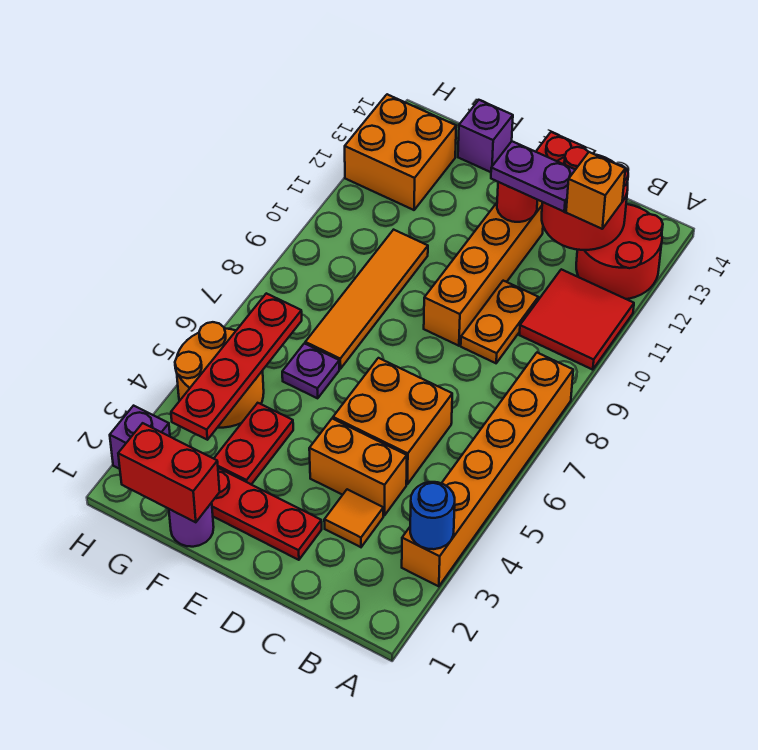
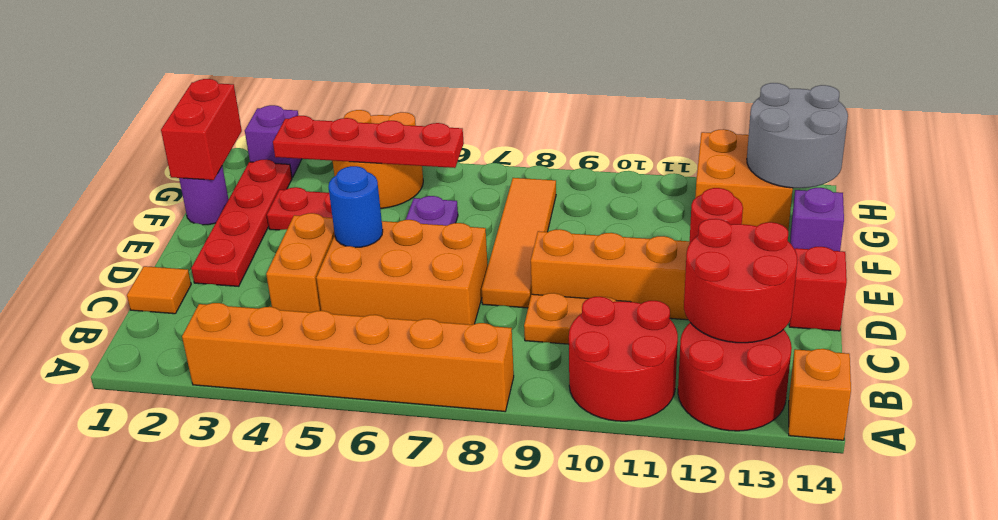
blue round brick A3 level 2 -> blue round brick D5 level 2
red tile A10:B11 level 1 -> red round brick A10:B11 level 1
orange brick B12 level 3 -> orange brick A14 level 1
orange tile C3 level 1 -> orange tile C1 level 1
orange brick C5:D6 level 1 -> orange brick C5:D7 level 1
purple plate C12:D12 level 3 -> none
orange tile F7:F10 level 1 -> orange tile D8:G8 level 1
none -> grey round brick G13:H14 level 2

